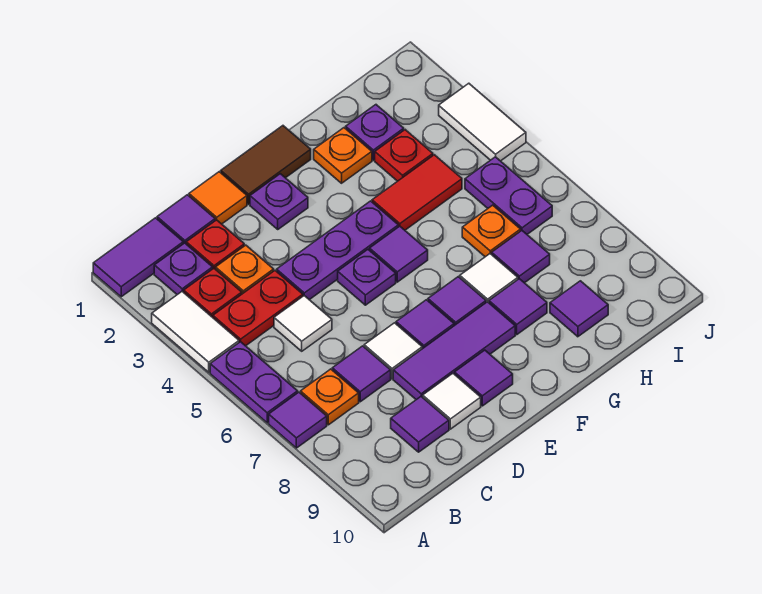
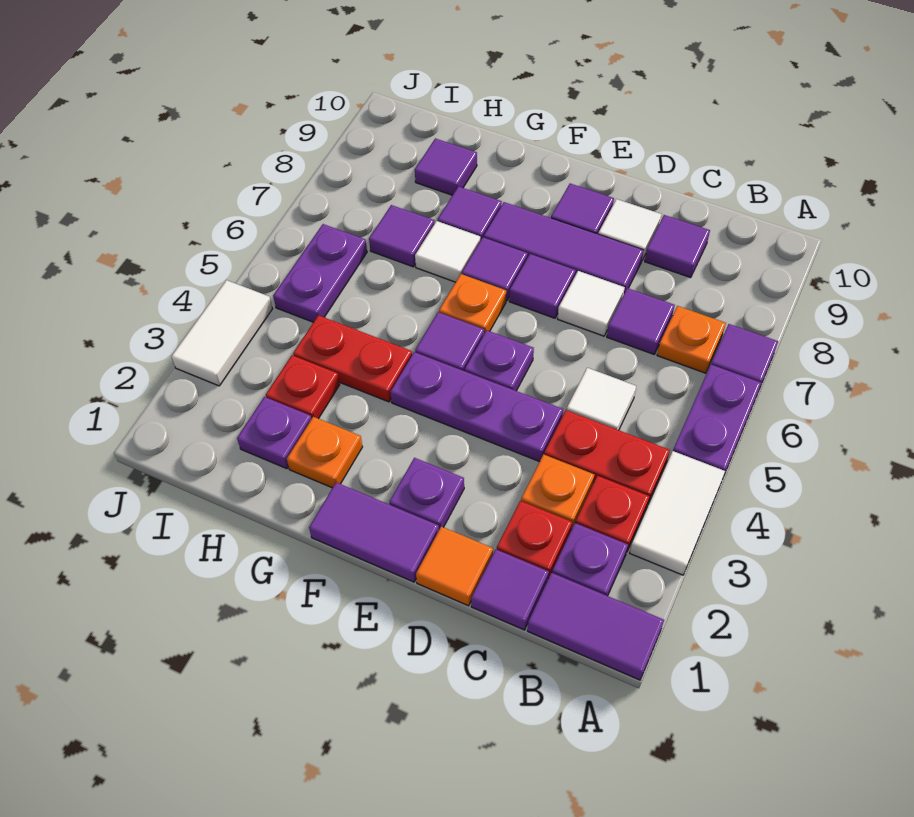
brown tile E1:F1 level 1 -> purple tile E1:F1 level 1
red tile G4:H4 level 1 -> red plate G4:H4 level 1
orange plate H6 level 1 -> orange plate F6 level 1

